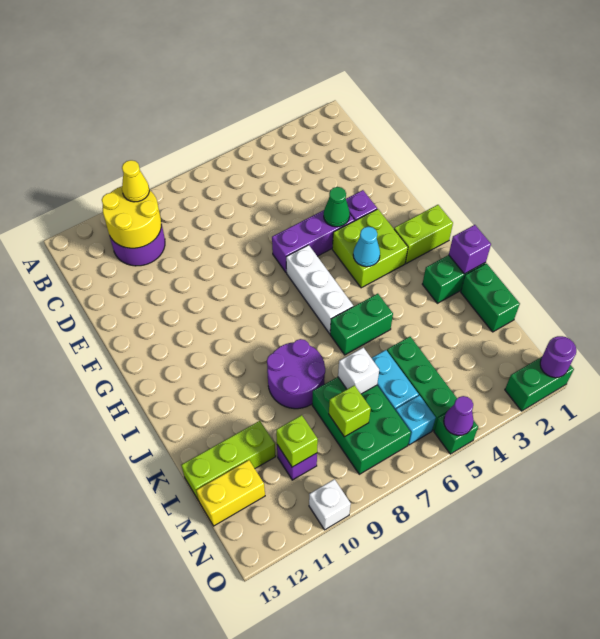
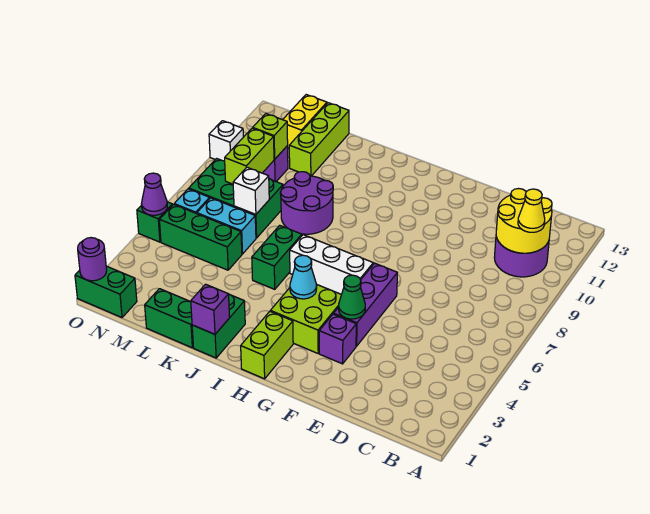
lime brick M8 level 2 -> lime brick M8:M9 level 2
green brick O1:O2 level 1 -> green brick N1:O1 level 1

